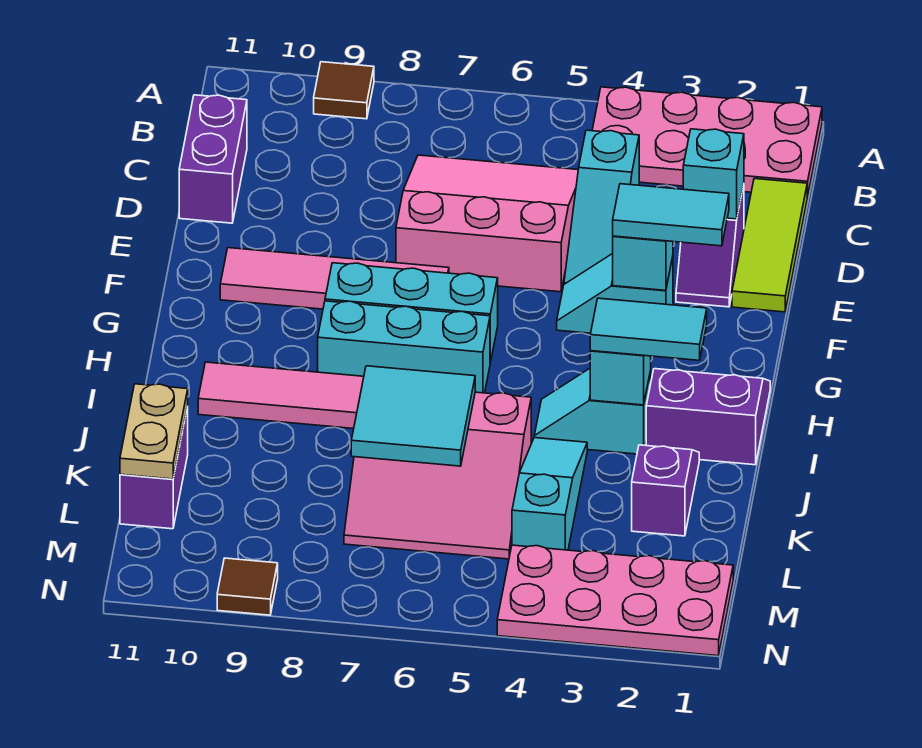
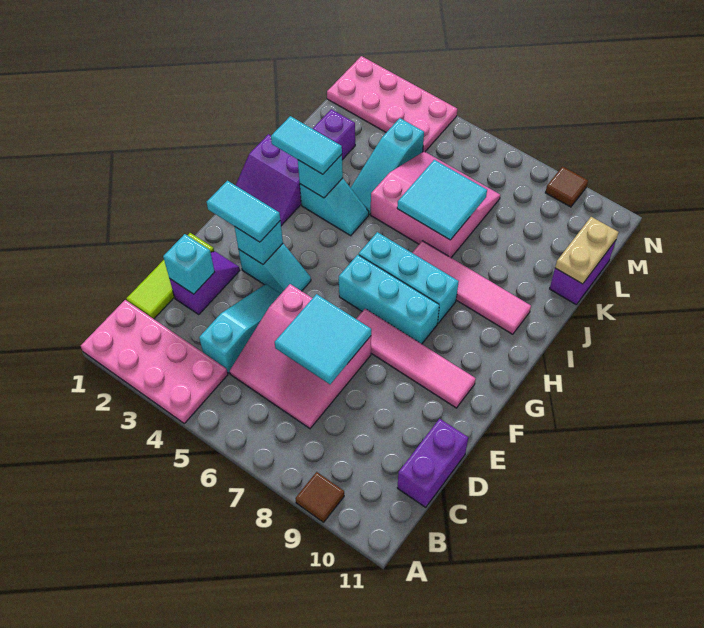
none -> cyan tile D6:E7 level 2

